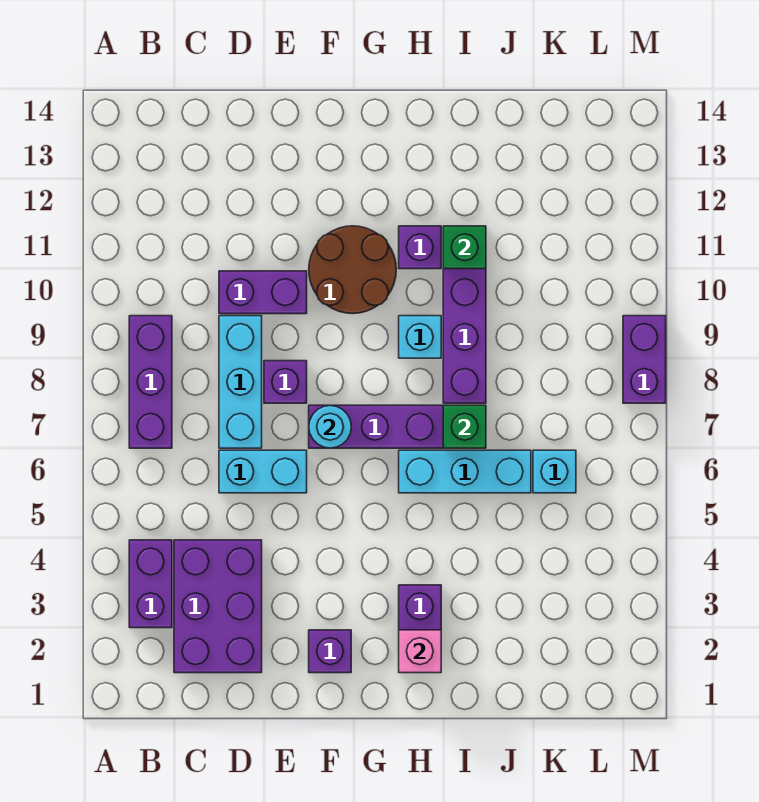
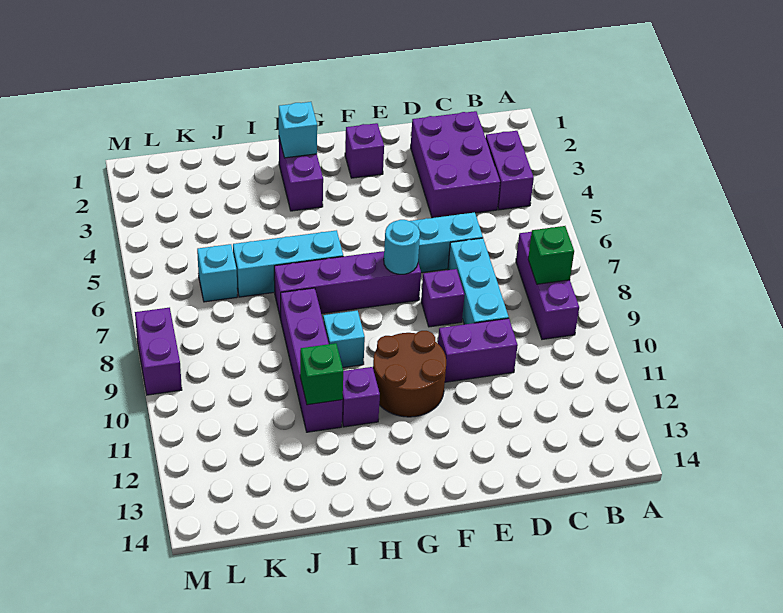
pink brick H2 level 2 -> cyan brick H2 level 2
green brick I7 level 2 -> green brick B8 level 2

